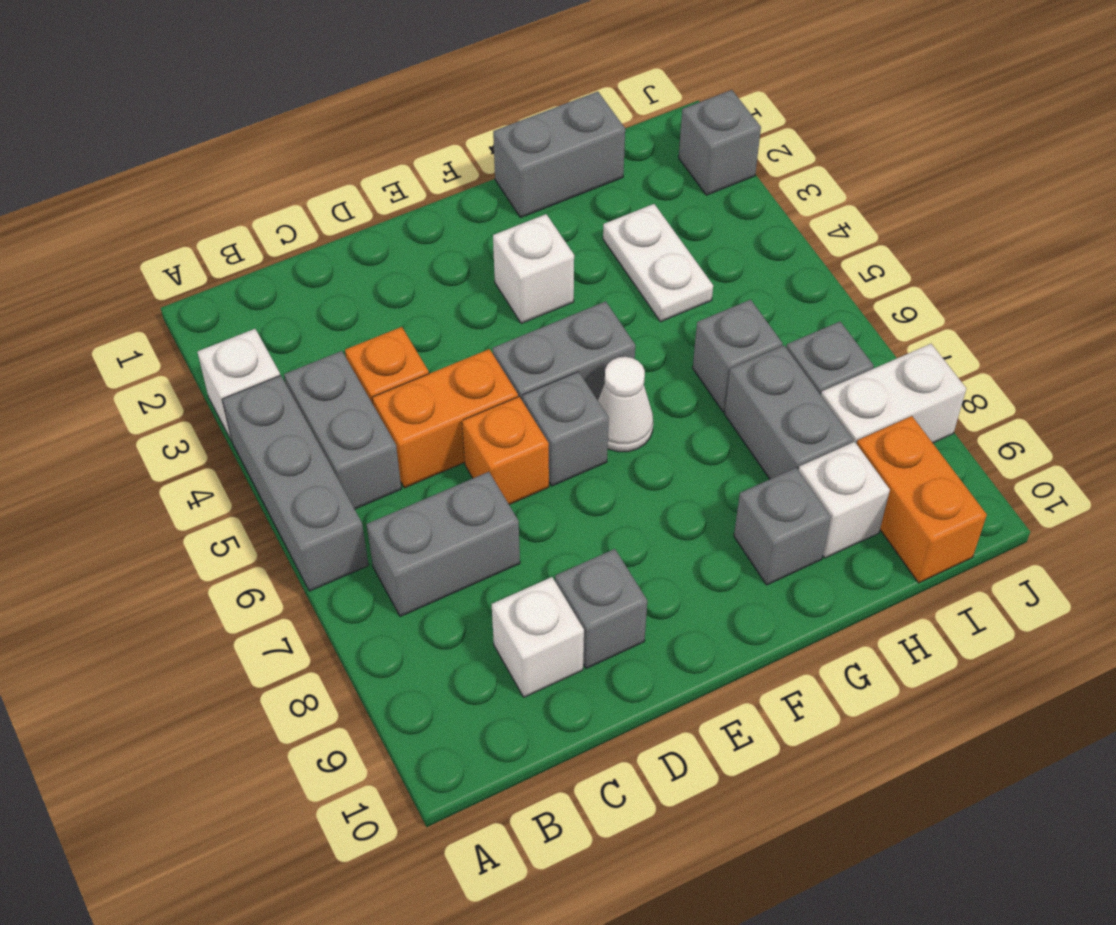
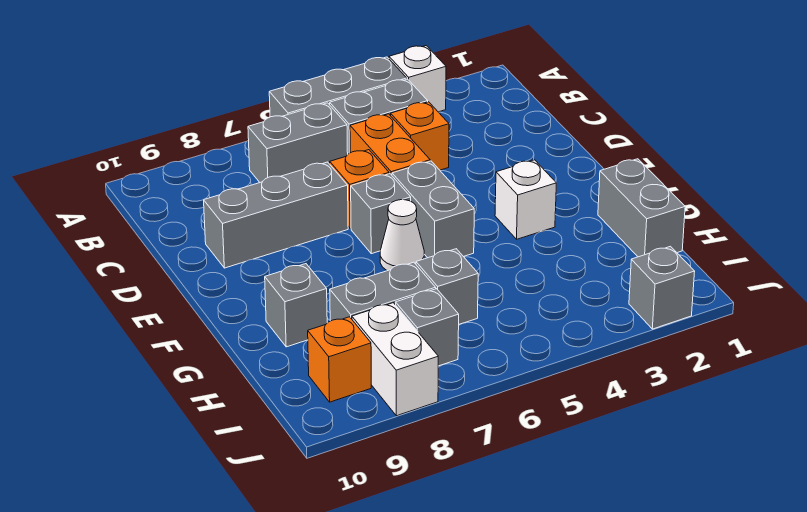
grey brick B7:C7 level 1 -> grey brick B6:B7 level 1
white brick C9 level 1 -> none
grey brick D9 level 1 -> grey brick D7:D9 level 1
white plate H3:H4 level 1 -> none
white brick H9 level 1 -> none
orange brick I9:I10 level 1 -> orange brick I9 level 1

